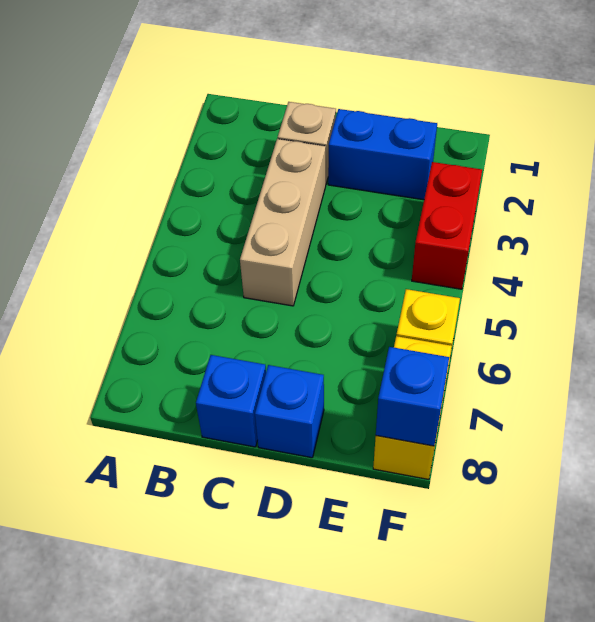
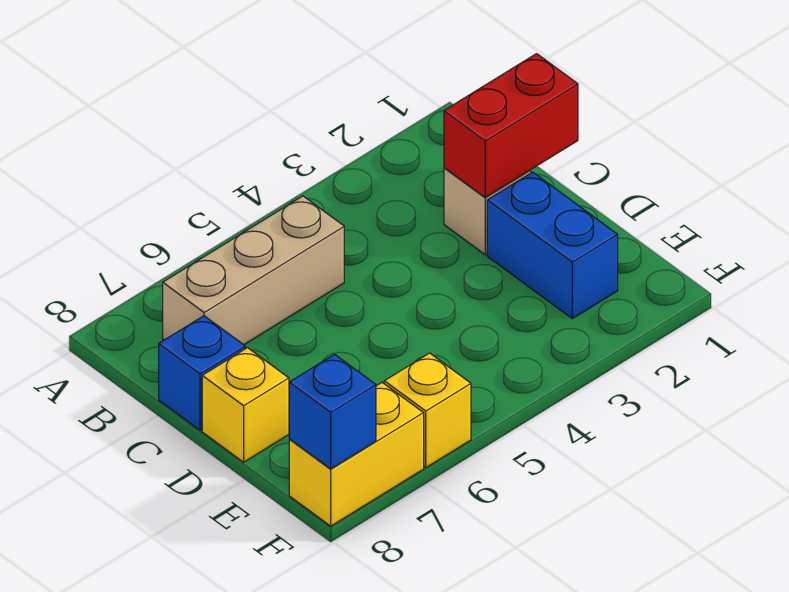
tan brick C3:C5 level 1 -> tan brick B5:B7 level 1
blue brick D8 level 1 -> yellow brick D8 level 1
red brick F3:F4 level 1 -> red brick C1:C2 level 2

